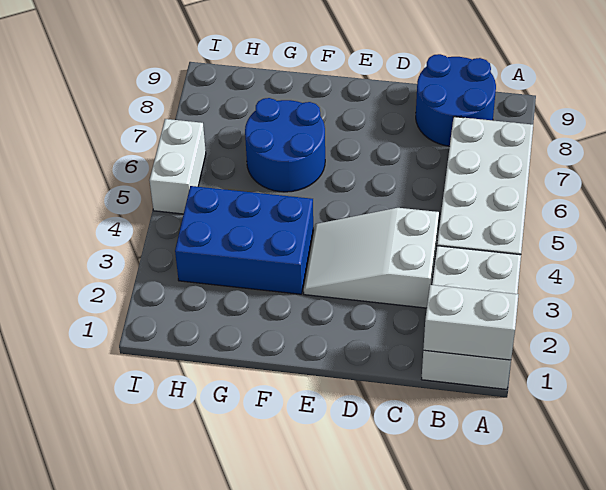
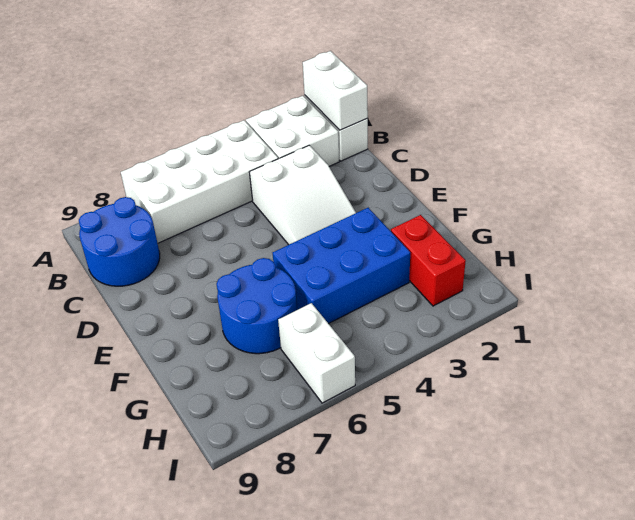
blue brick F3:H4 level 1 -> blue brick F3:G5 level 1
none -> red brick G2:H2 level 1
white brick I5:I6 level 1 -> white brick H6:I6 level 1

